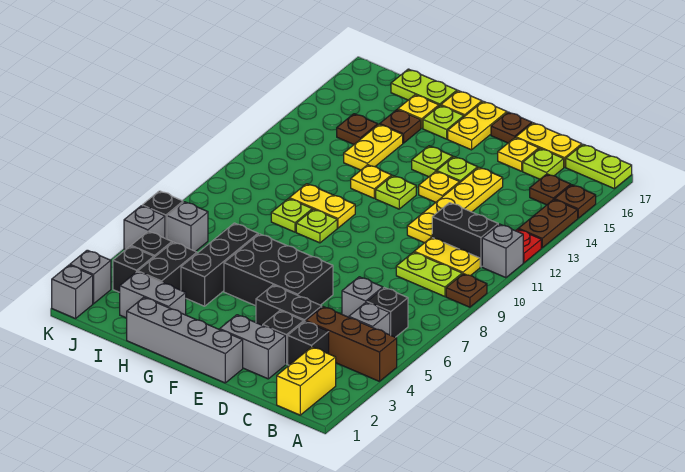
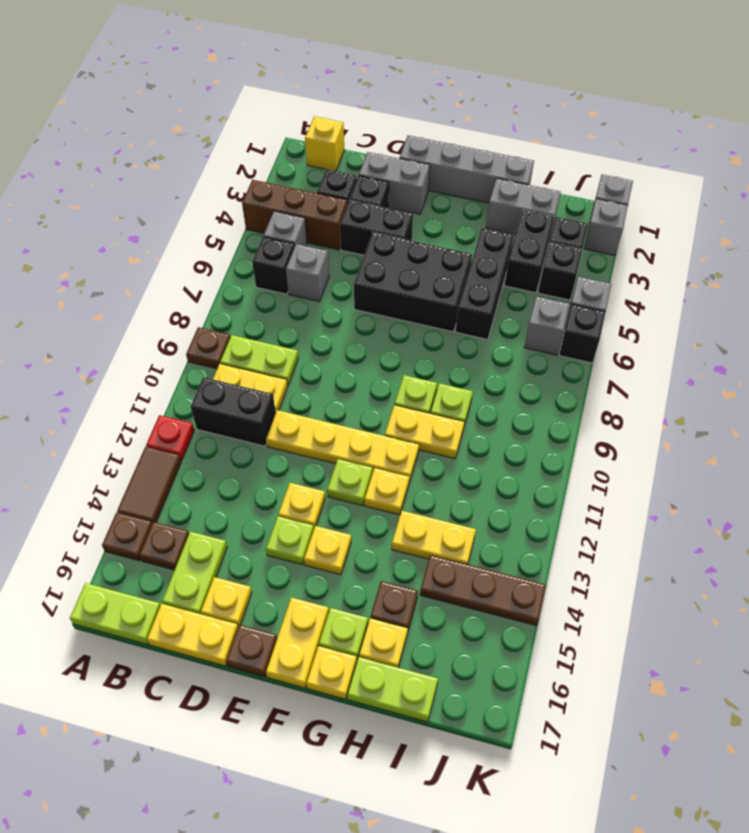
grey brick A11 level 1 -> none
brown plate A13:A14 level 1 -> brown tile A13:A14 level 1
yellow brick B1:B2 level 1 -> yellow brick B1 level 1
lime plate C16 level 1 -> lime plate C15:C16 level 1
yellow plate D11:D14 level 1 -> yellow plate D11:G11 level 1
lime plate F14 level 1 -> yellow plate F14 level 1
yellow plate H13:H14 level 1 -> yellow plate H13:I13 level 1
brown plate I14 level 1 -> brown plate I14:K14 level 1

